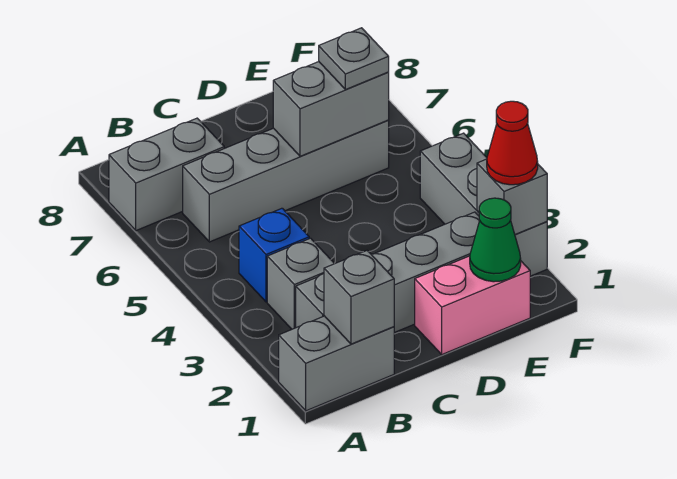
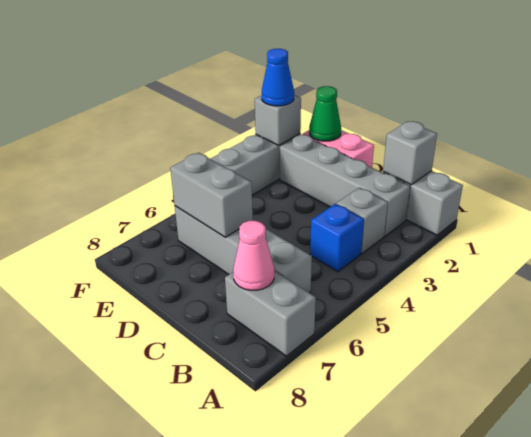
none -> pink cone B7 level 2
grey plate E6 level 3 -> none
red cone F2 level 3 -> blue cone F2 level 3

